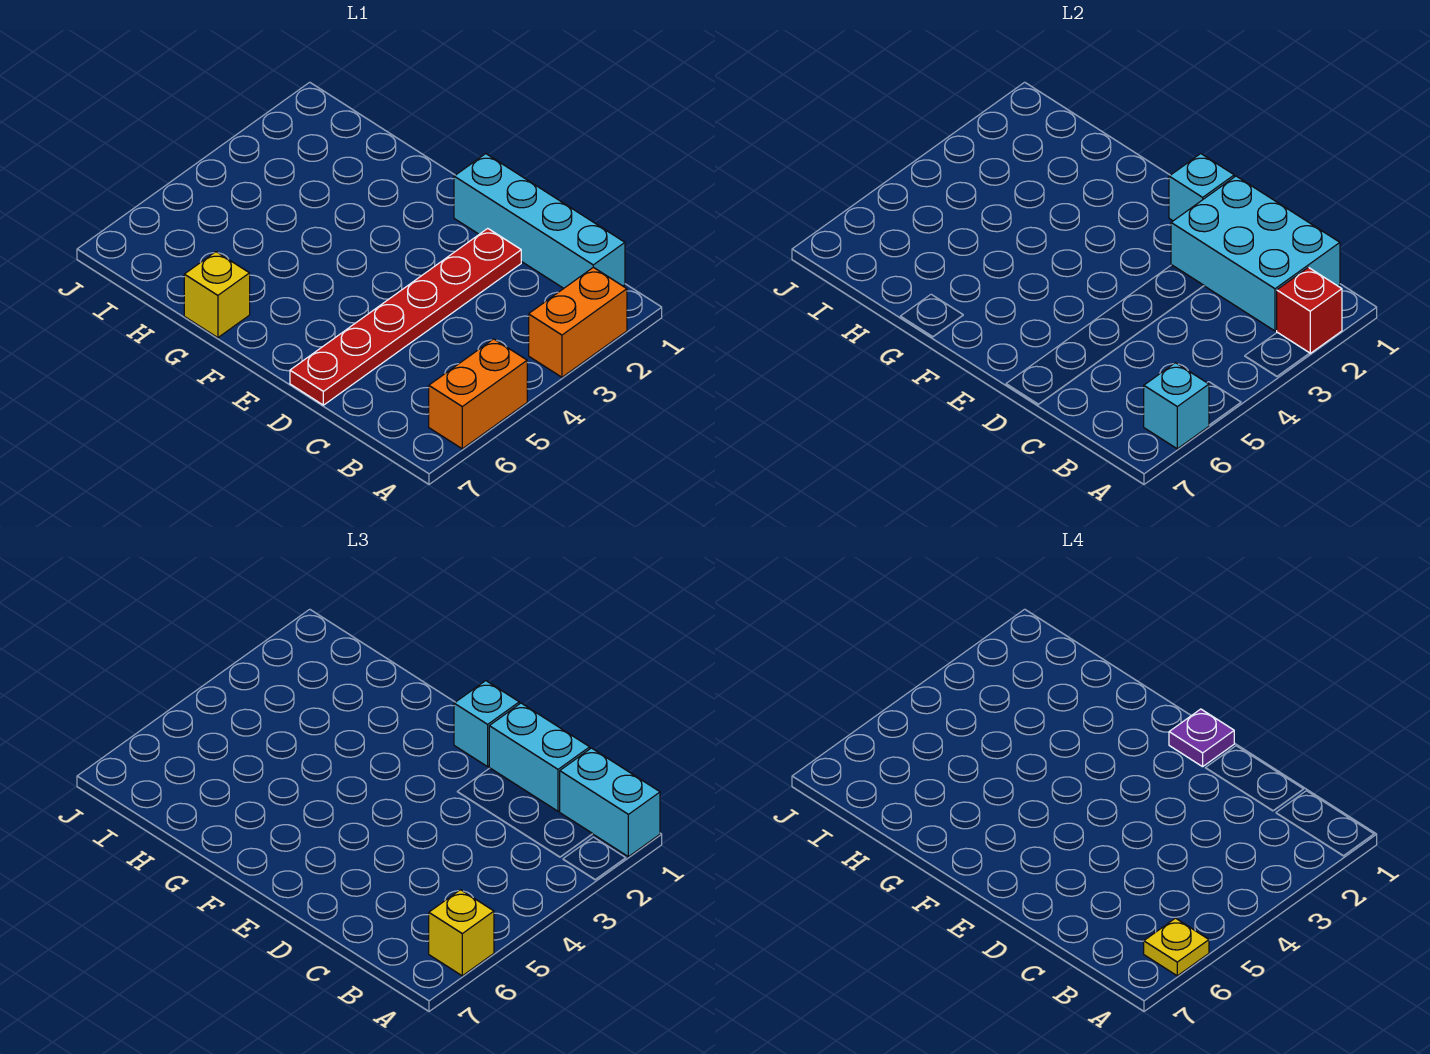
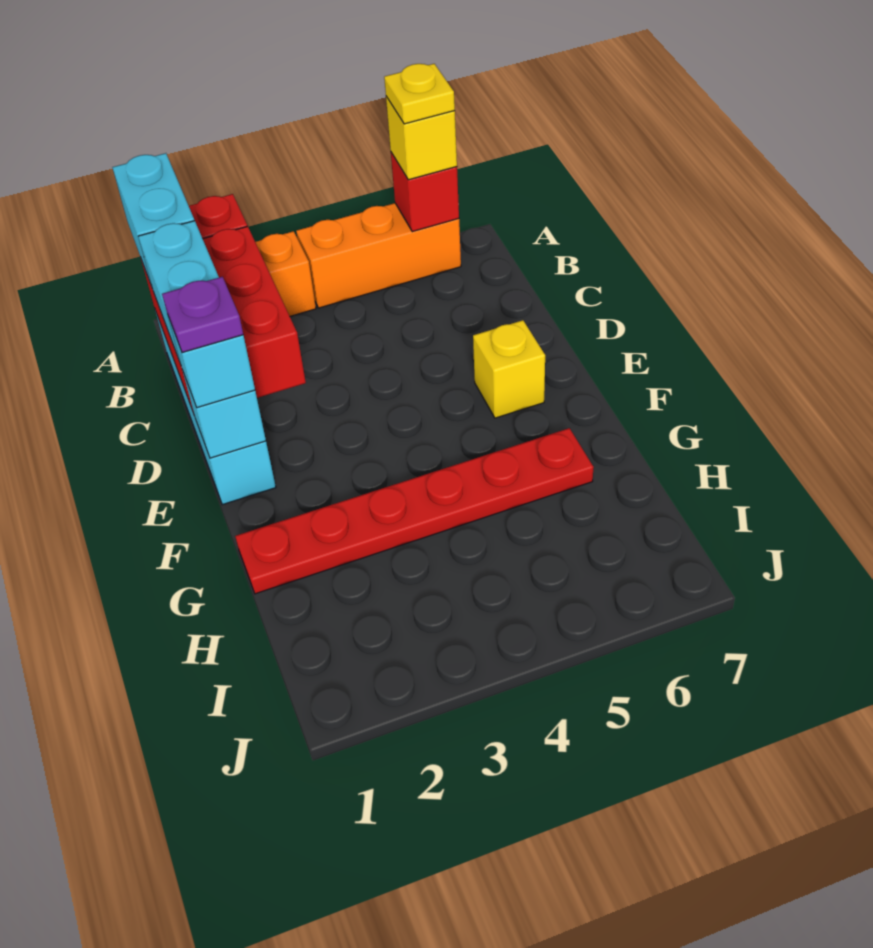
orange brick A5:A6 level 1 -> orange brick A4:A6 level 1
cyan brick A6 level 2 -> red brick A6 level 2
cyan brick B1:D2 level 2 -> red brick B1:D2 level 2
red plate D2:D7 level 1 -> red plate G1:G6 level 1
yellow brick G7 level 1 -> yellow brick E6 level 1

